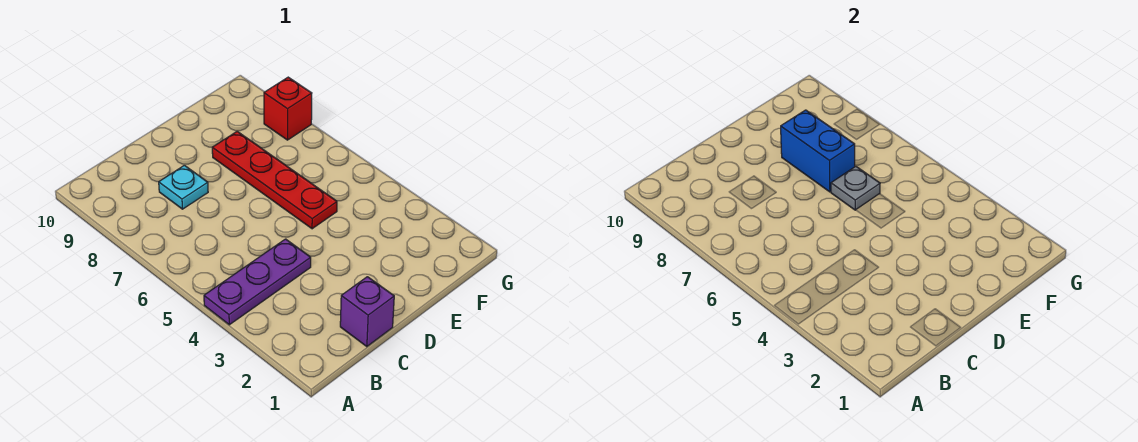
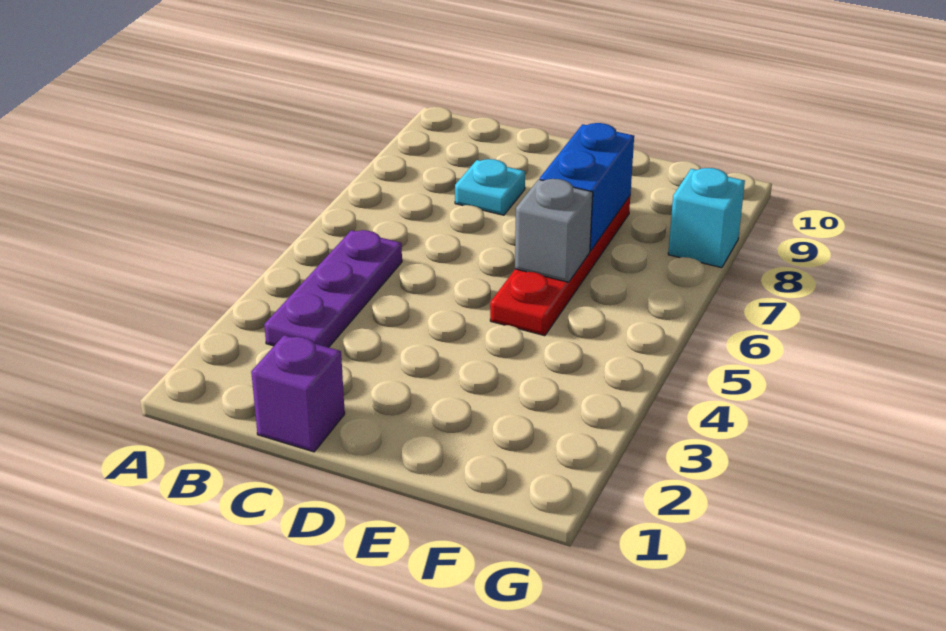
purple plate A4:C4 level 1 -> purple plate B3:B5 level 1
grey plate E6 level 2 -> grey brick E6 level 2
red brick G8 level 1 -> cyan brick G8 level 1

